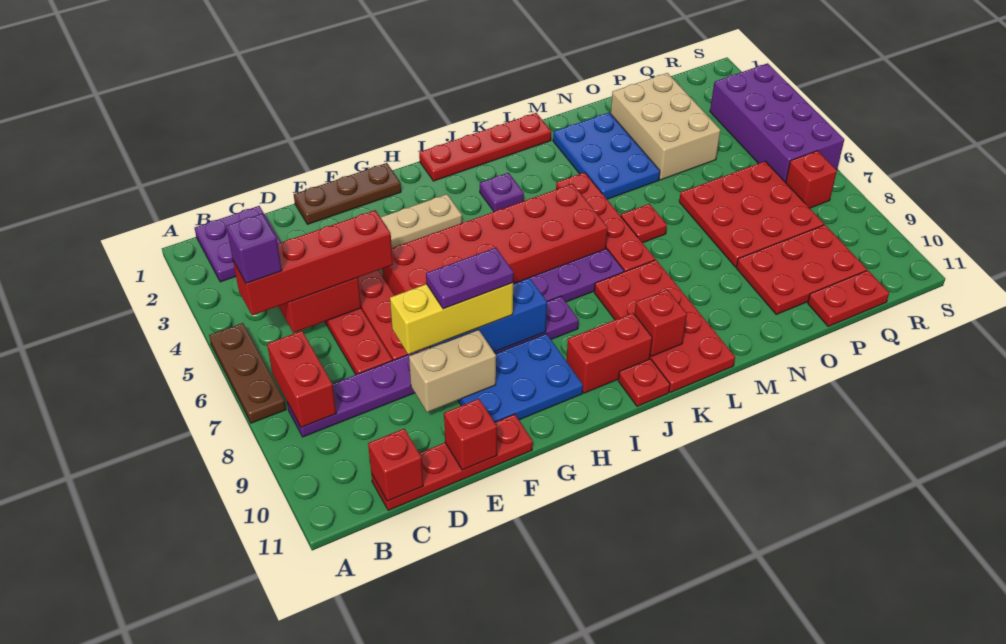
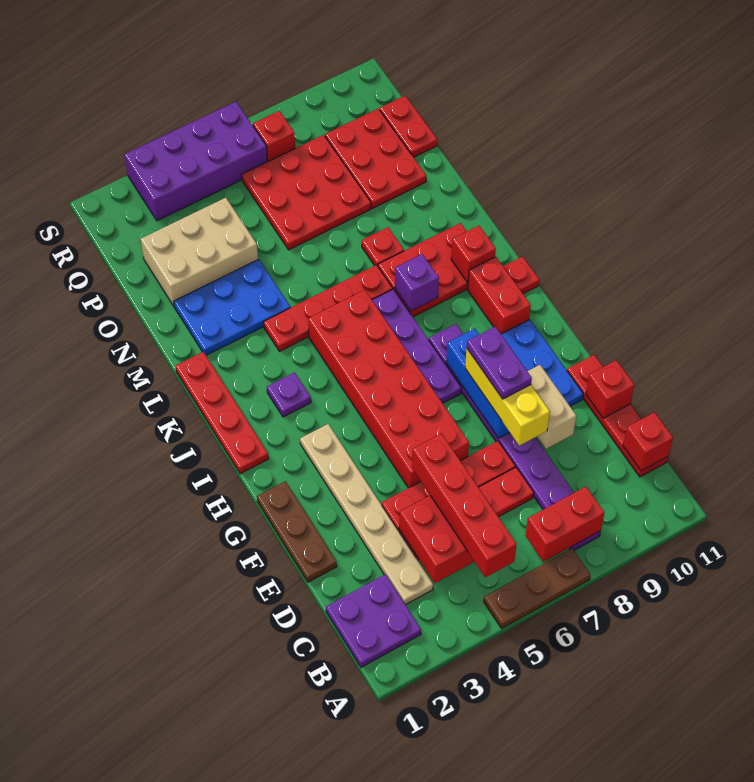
purple brick B5 level 4 -> purple brick K8 level 2
red plate K8:L11 level 1 -> red plate K8:L10 level 1
red plate M6 level 1 -> red plate M8 level 1

